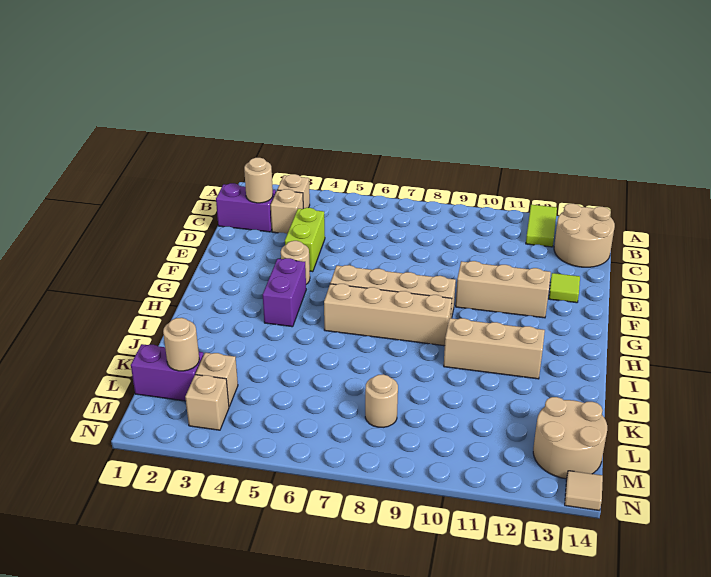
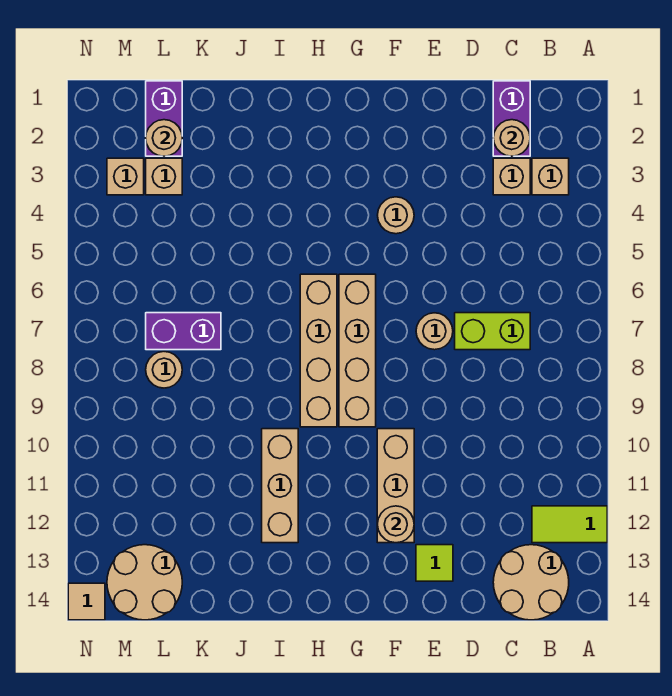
lime brick D4:E4 level 1 -> lime brick C7:D7 level 1
none -> tan round brick E7 level 1
none -> tan round brick F12 level 2
purple brick G4:H4 level 1 -> purple brick K7:L7 level 1

